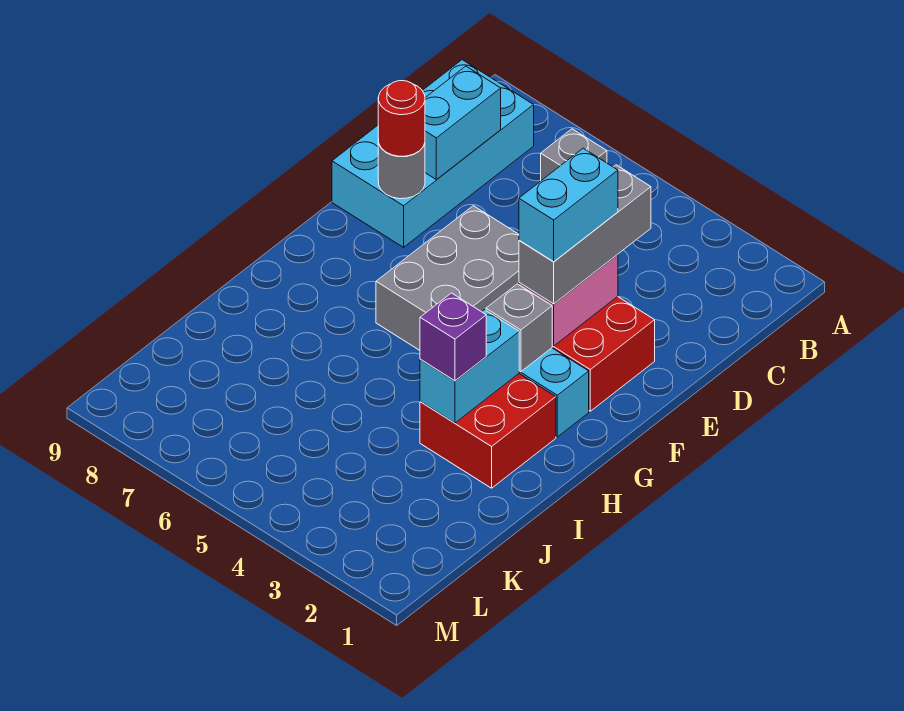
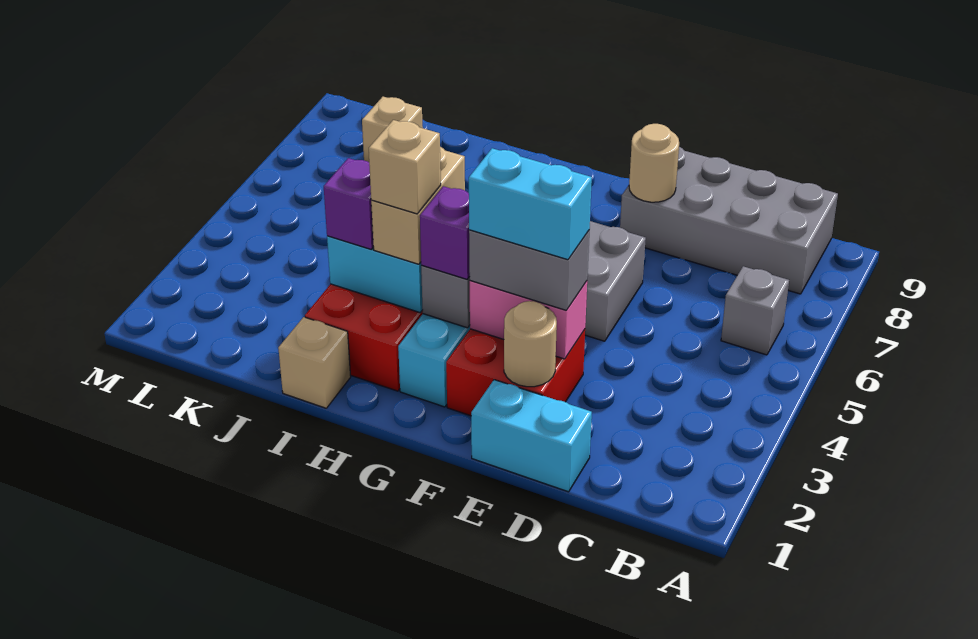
cyan brick B8:E9 level 1 -> grey brick B8:E9 level 1
cyan brick C8:D8 level 2 -> cyan brick D1:E1 level 1
grey brick D3:F3 level 3 -> grey brick E3:F3 level 3
none -> tan round brick E2 level 2
grey round brick E8 level 2 -> tan round brick E8 level 2
red round brick E8 level 3 -> none
none -> purple brick G3 level 3
none -> tan brick H3:H4 level 3
none -> tan brick H3 level 4
none -> tan brick I1 level 1
none -> tan brick K8 level 1

